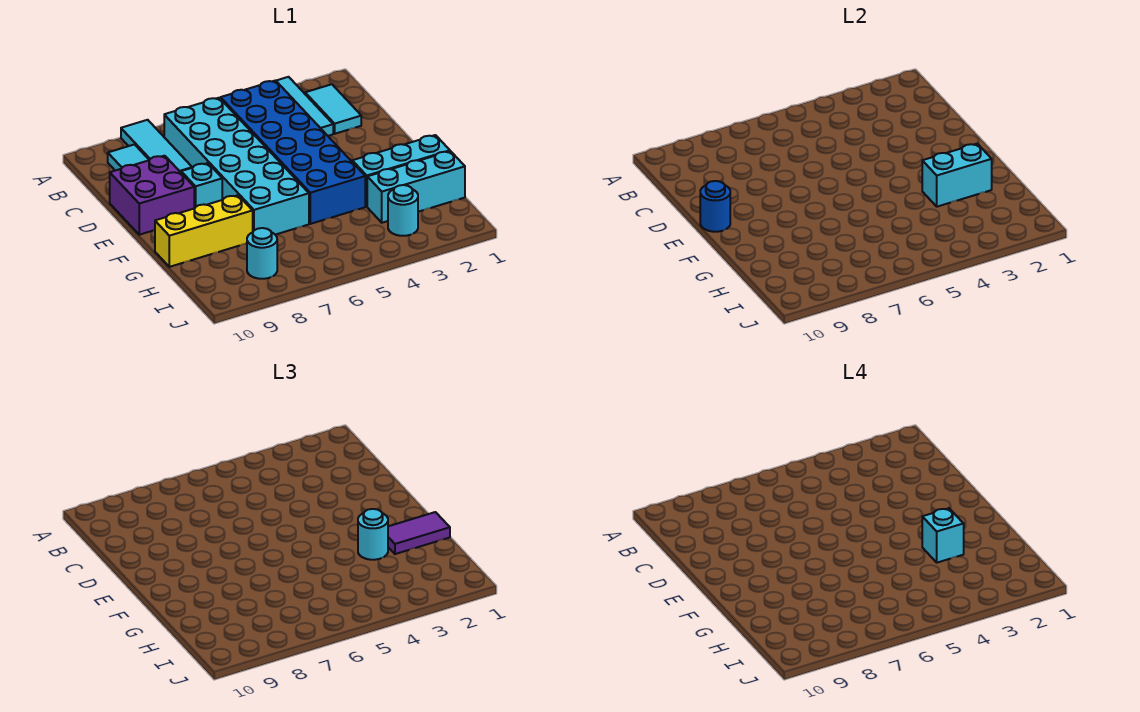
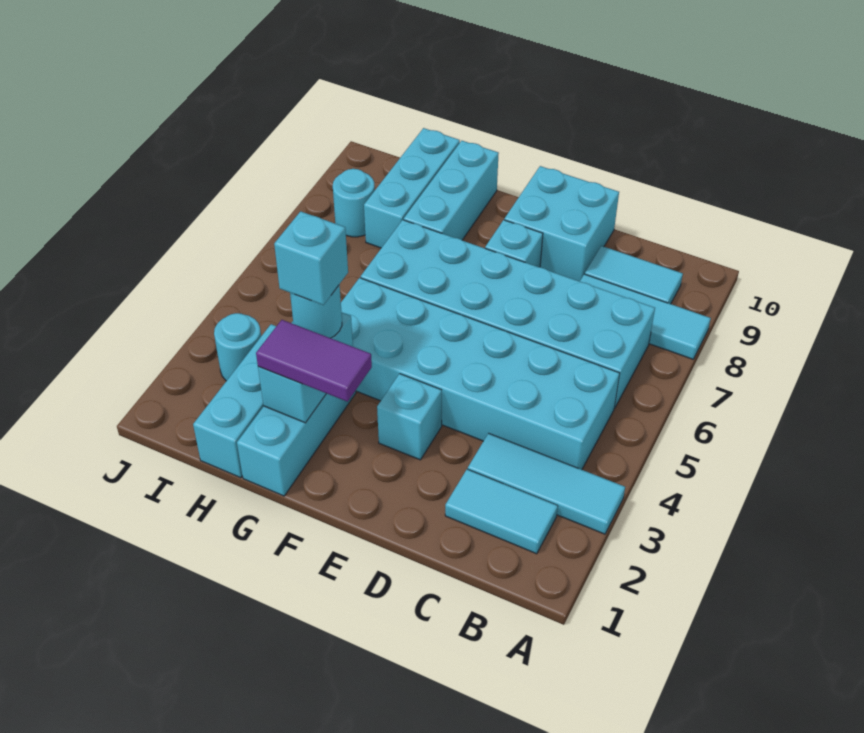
blue brick B4:G5 level 1 -> cyan brick B4:G5 level 1
purple brick D9:E10 level 1 -> cyan brick D9:E10 level 1
none -> cyan brick E3 level 1
blue round brick E10 level 2 -> none
purple tile G1:G2 level 3 -> purple tile F2:G2 level 3
yellow brick G8:G10 level 1 -> cyan brick G8:G10 level 1
none -> cyan brick H8:H10 level 1

